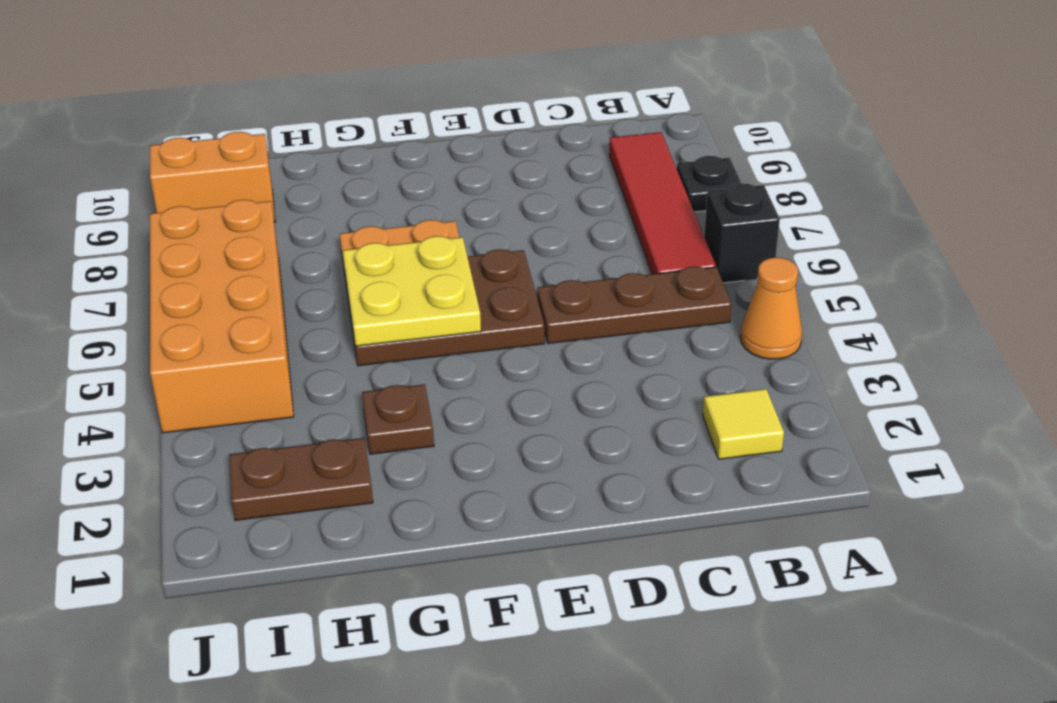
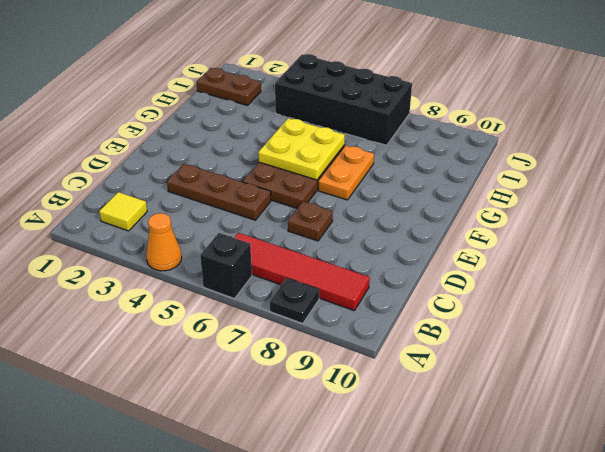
brown plate B5:D5 level 1 -> brown plate D3:D5 level 1
brown plate G3 level 1 -> brown plate D7 level 1
brown plate H2:I2 level 1 -> brown plate I1:I2 level 1
orange brick I4:J7 level 1 -> black brick I4:J7 level 1
orange brick I9:J9 level 1 -> none

